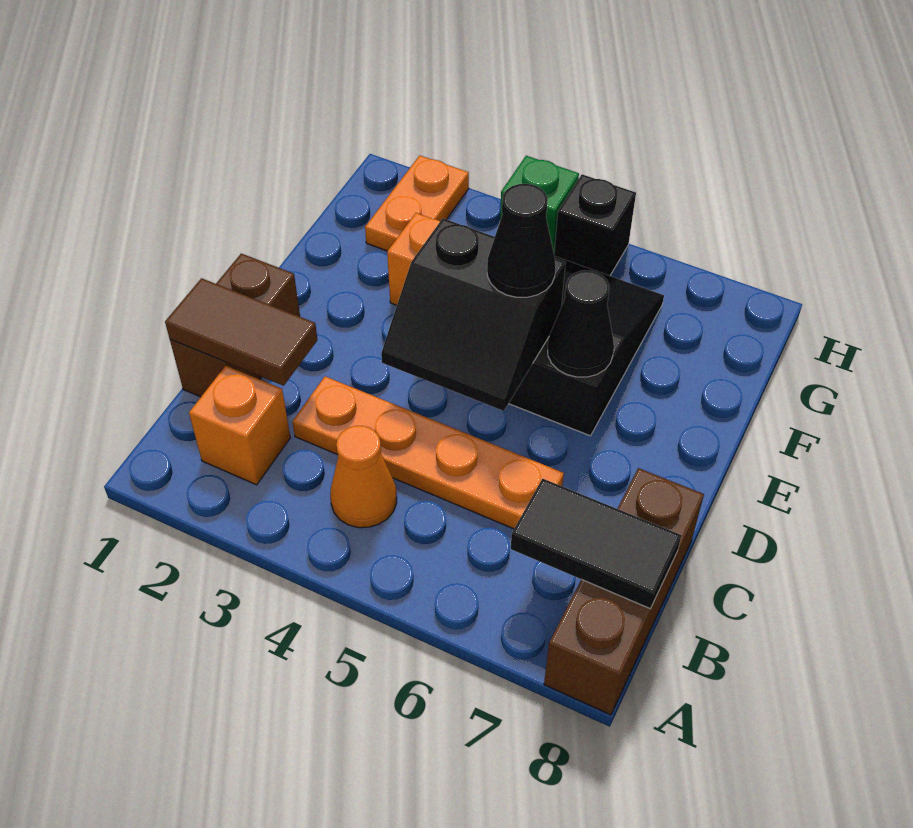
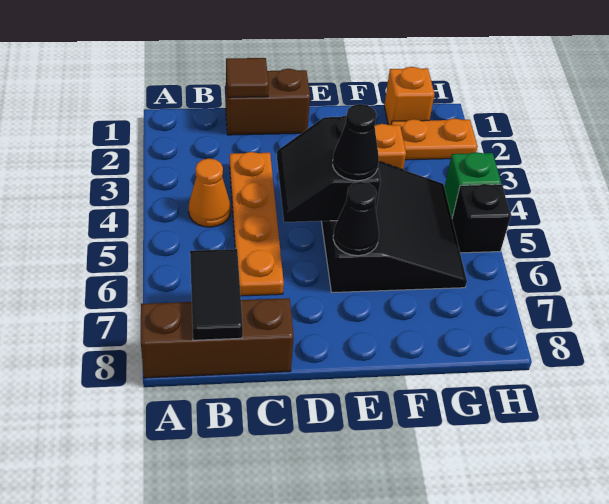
orange brick B2 level 1 -> orange brick G1 level 1
brown tile C1:C2 level 2 -> brown tile C1 level 2

